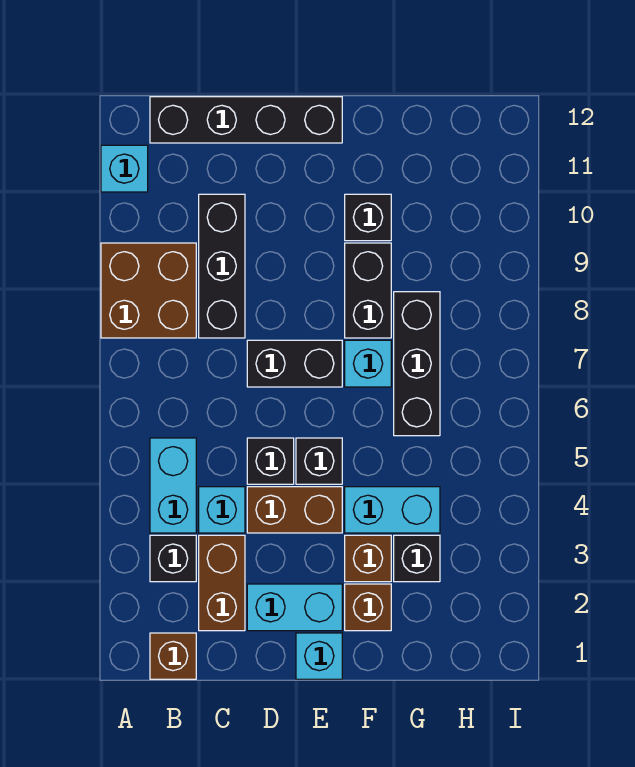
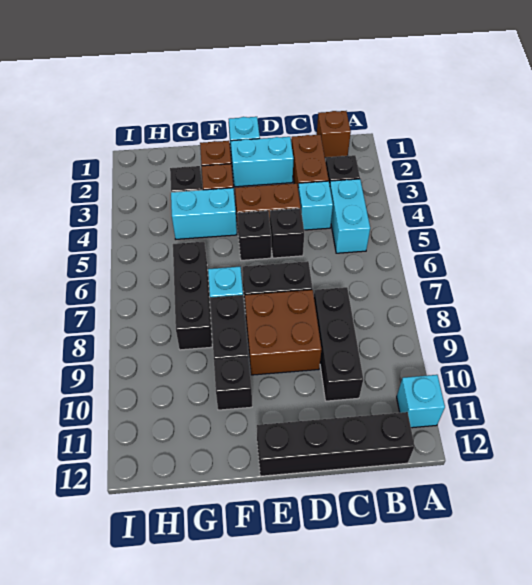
brown brick A8:B9 level 1 -> brown brick D8:E9 level 1

